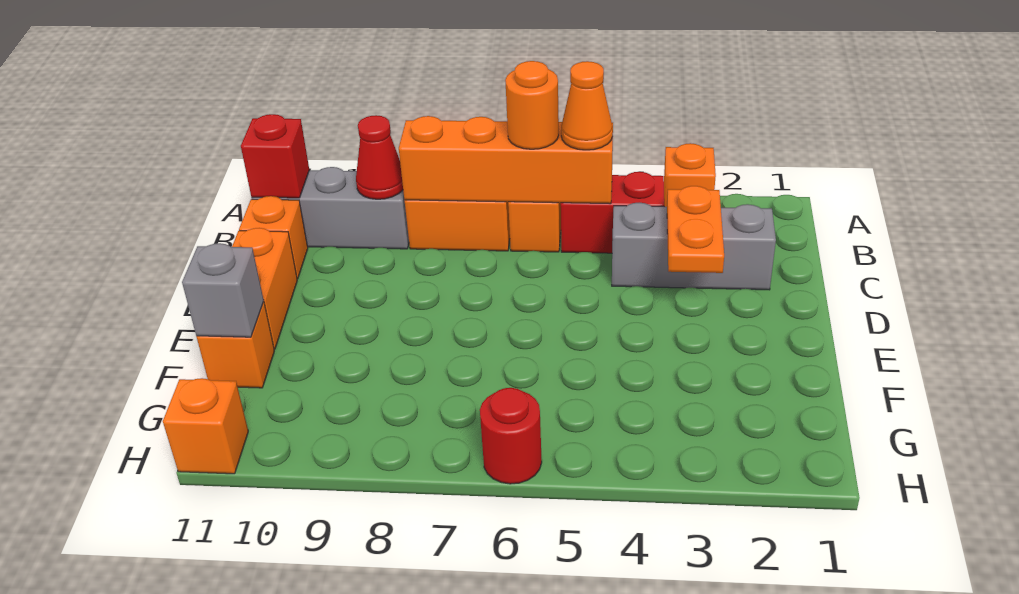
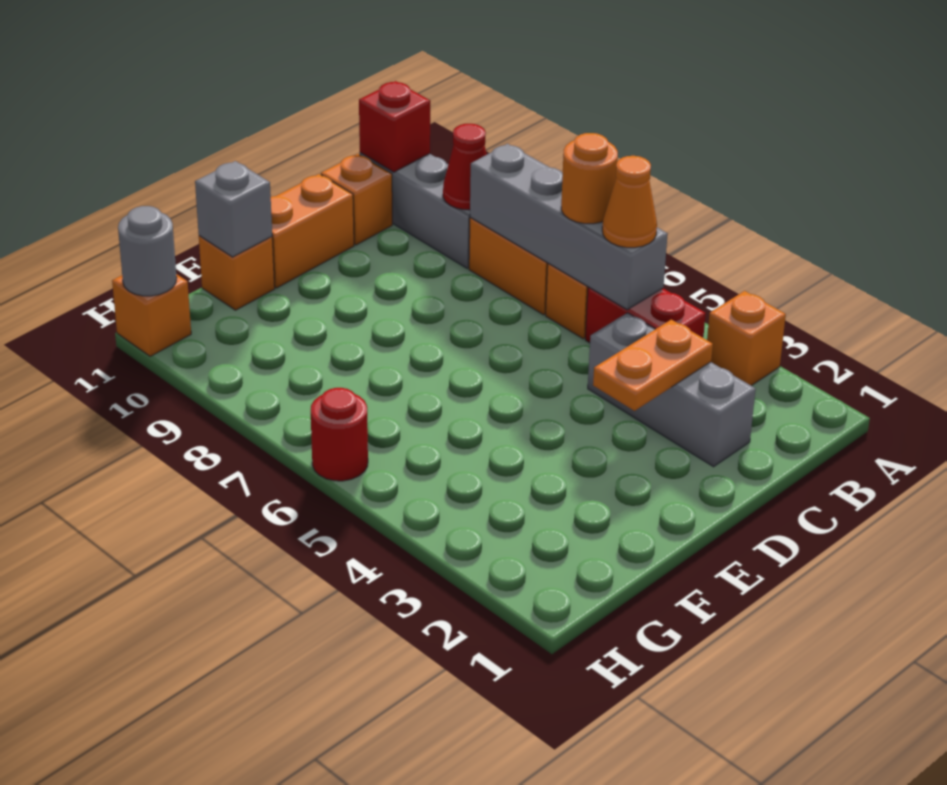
orange brick B5:B8 level 2 -> grey brick B5:B8 level 2
none -> grey round brick H11 level 2

